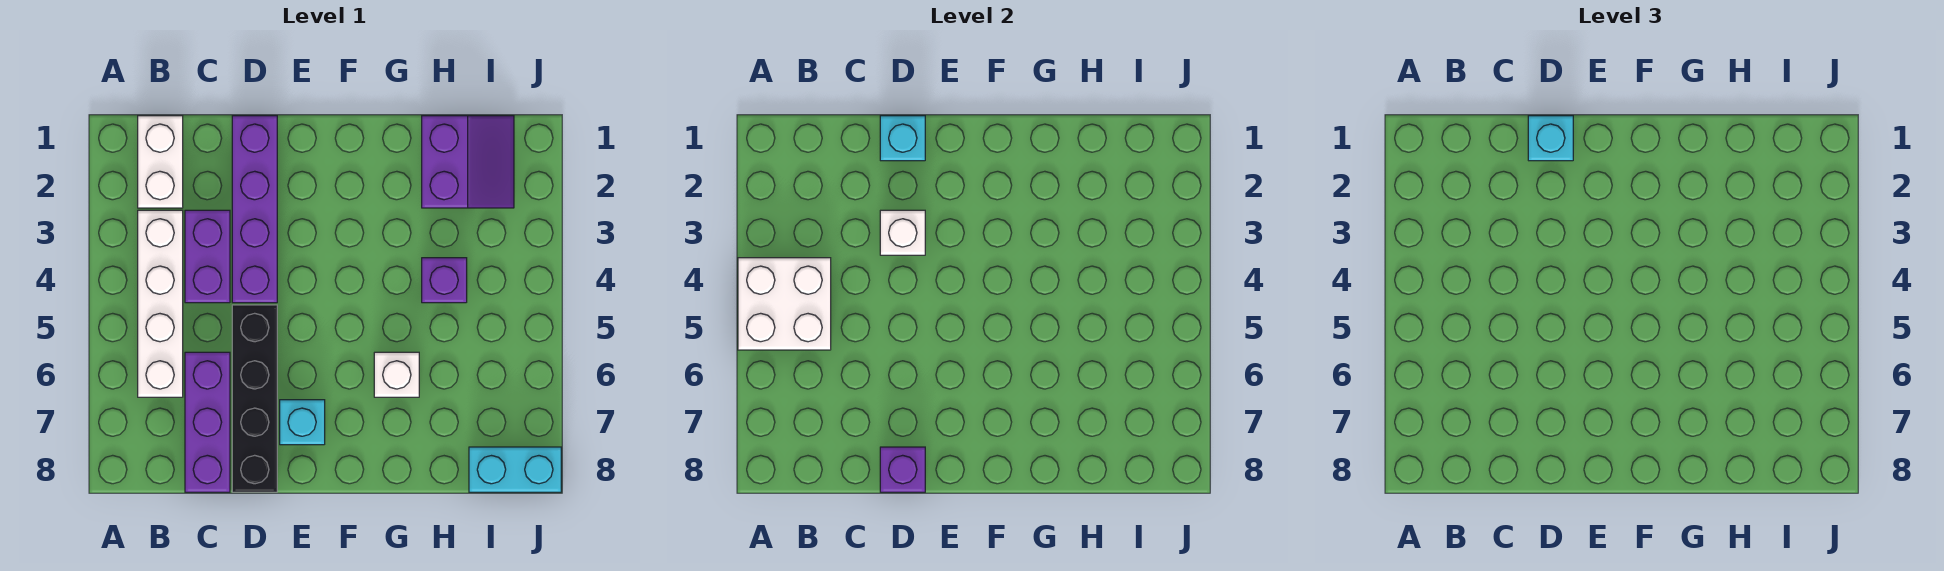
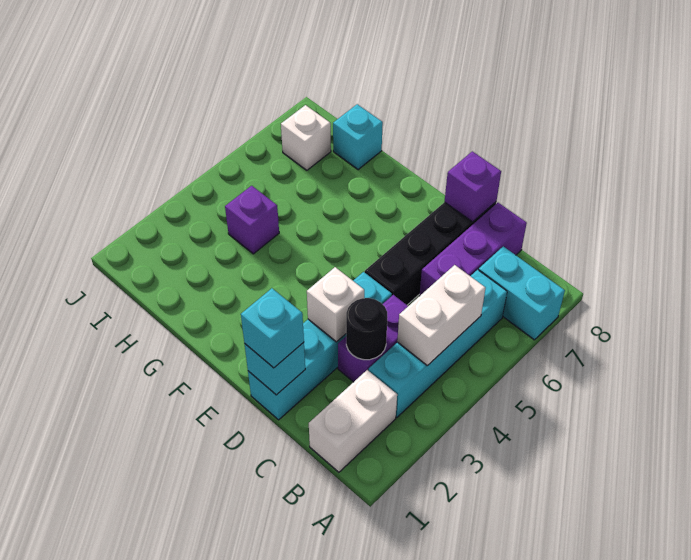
white brick A4:B5 level 2 -> white brick B4:B5 level 2
white brick B3:B6 level 1 -> cyan brick B3:B6 level 1
none -> black round brick C3 level 2
purple brick D1:D4 level 1 -> cyan brick D1:D4 level 1
cyan brick E7 level 1 -> cyan brick H8 level 1
white brick G6 level 1 -> white brick I7 level 1
purple slope H1:I2 level 1 top H -> none
cyan brick I8:J8 level 1 -> cyan brick A7:B7 level 1

